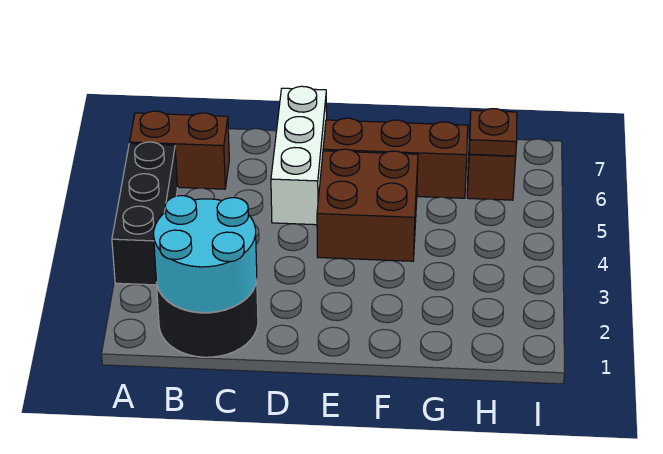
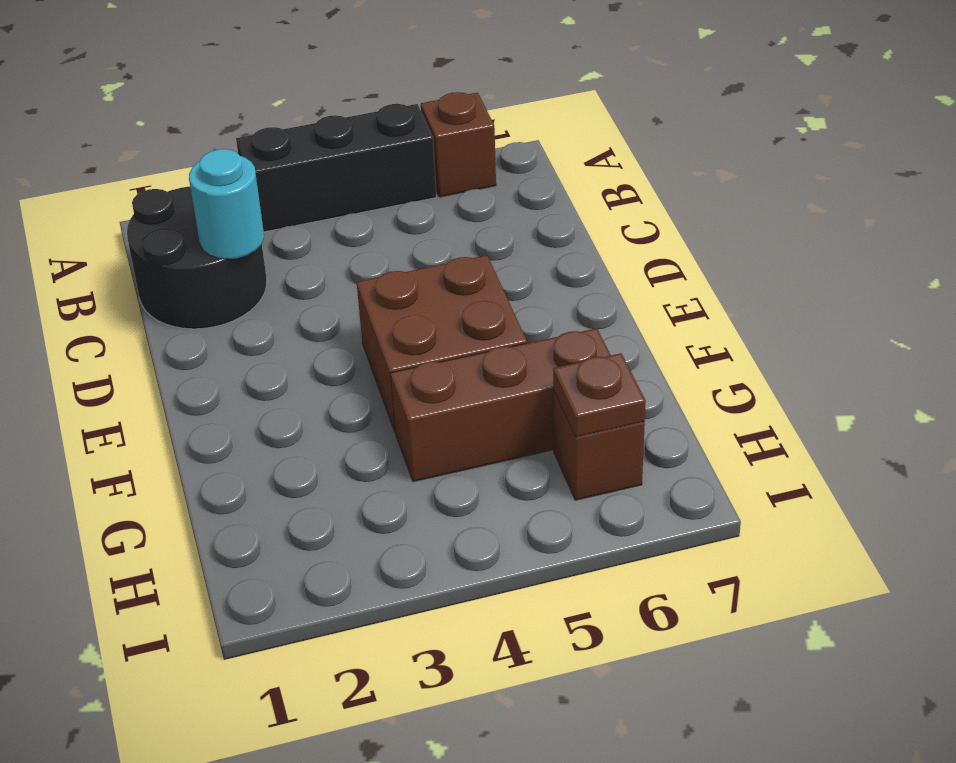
brown brick A6:B6 level 1 -> brown brick A6 level 1
cyan round brick B1:C2 level 2 -> cyan round brick C2 level 2
white brick D5:D7 level 1 -> none
brown brick E6:G6 level 1 -> brown brick G4:G6 level 1

